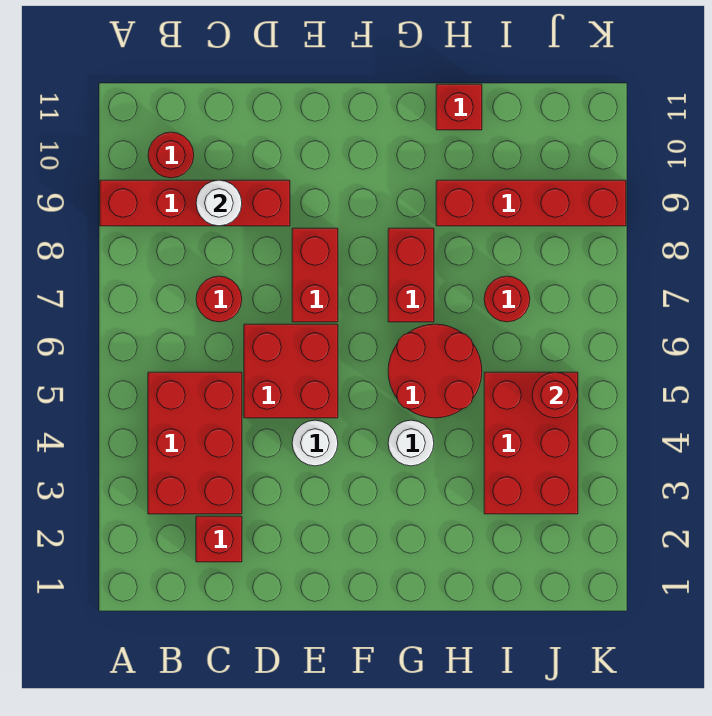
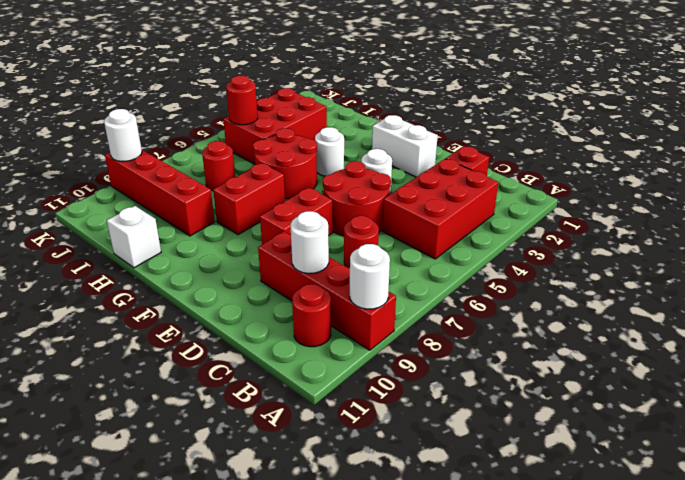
none -> white round brick A9 level 2
red brick D5:E6 level 1 -> red round brick D5:E6 level 1
none -> white brick E2:F2 level 1
red brick H11 level 1 -> white brick H11 level 1
none -> white round brick K9 level 2

